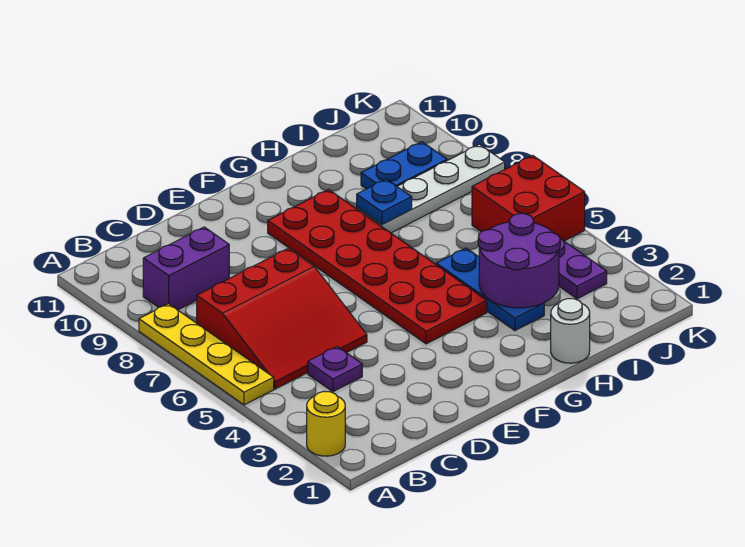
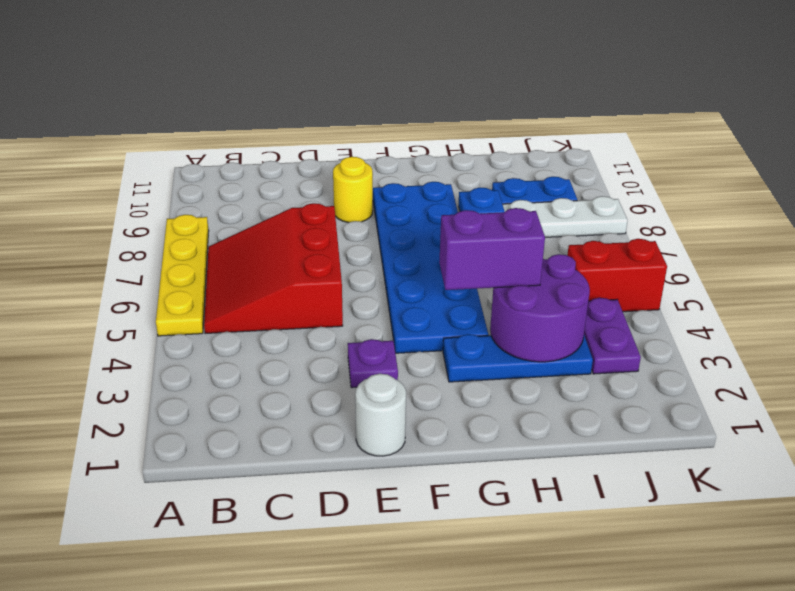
yellow round brick A2 level 1 -> yellow round brick E9 level 1
red slope B5:D7 level 1 top 7 -> red slope B5:D7 level 1 top D
purple brick B9:C9 level 1 -> purple brick G4:H4 level 3
purple plate C4 level 1 -> purple plate E3 level 1
red plate F4:G9 level 1 -> blue plate F4:G9 level 1
white round brick H1 level 1 -> white round brick E1 level 1
blue plate H3:H5 level 1 -> blue plate G3:I3 level 1
red brick J5:K6 level 1 -> red brick J5:K5 level 1

